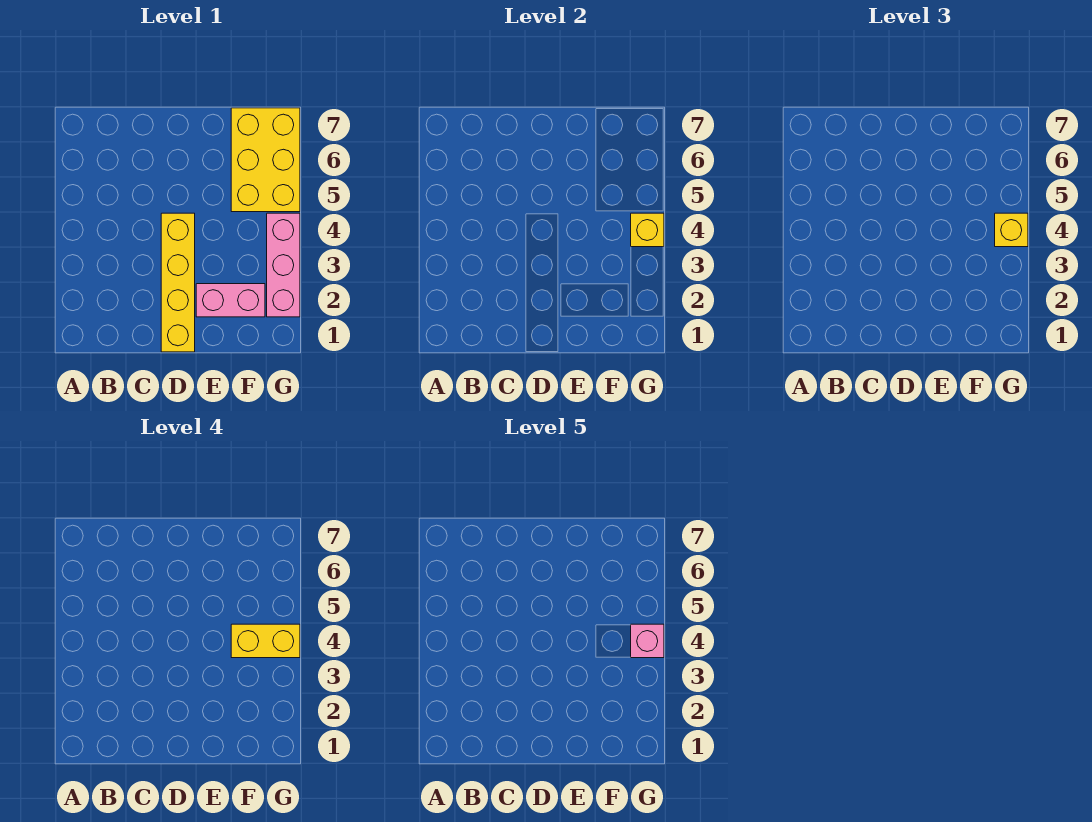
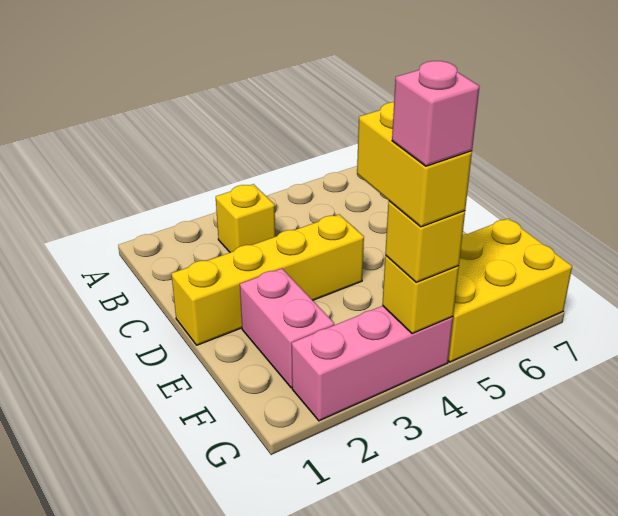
none -> yellow brick B3 level 1

